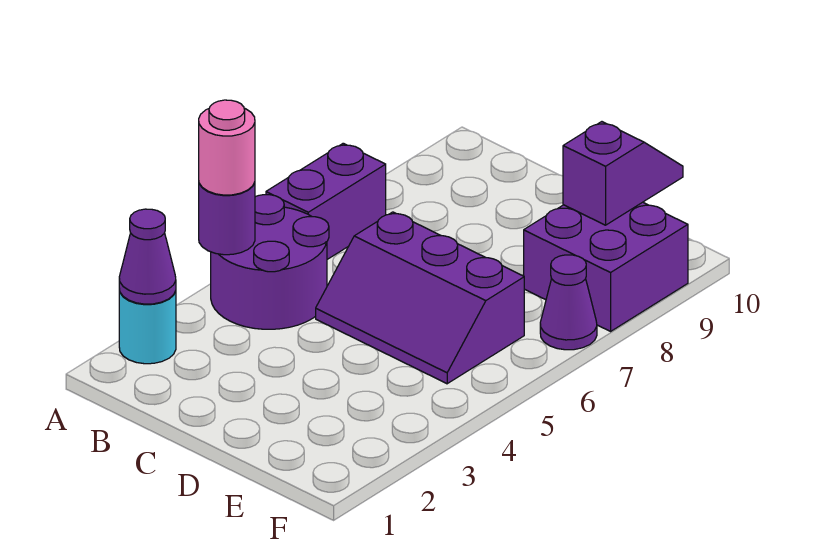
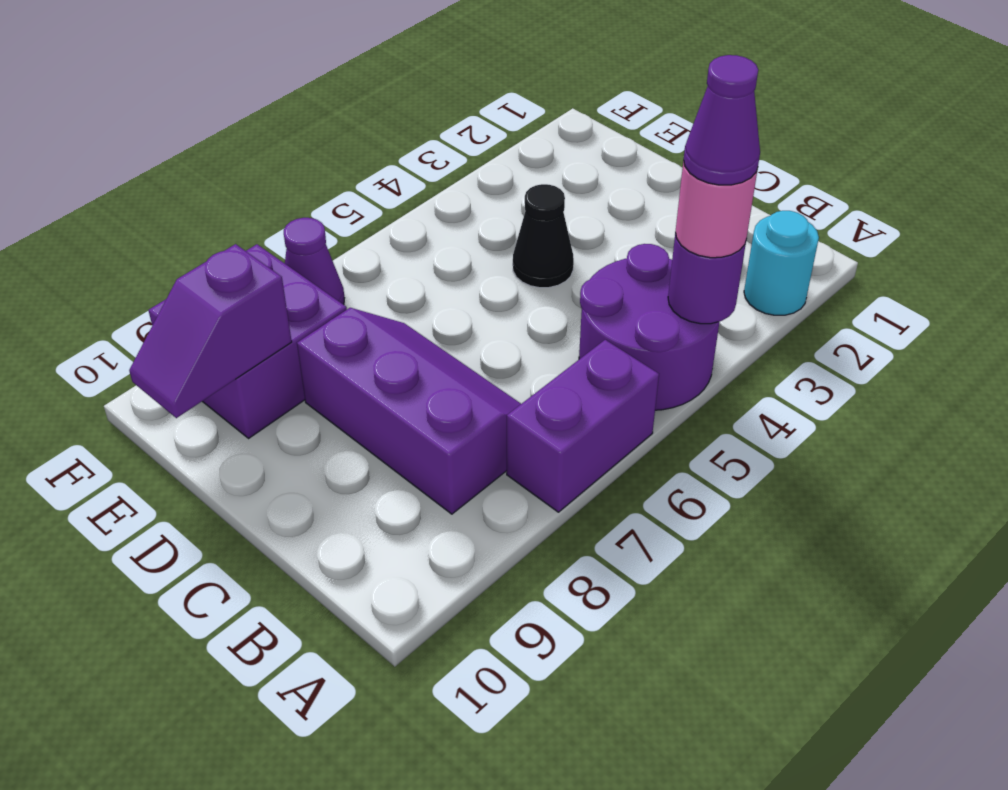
purple cone A2 level 2 -> purple cone A4 level 4
purple slope C5:E6 level 1 top 6 -> purple slope B7:D8 level 1 top 8
none -> black cone D4 level 1

